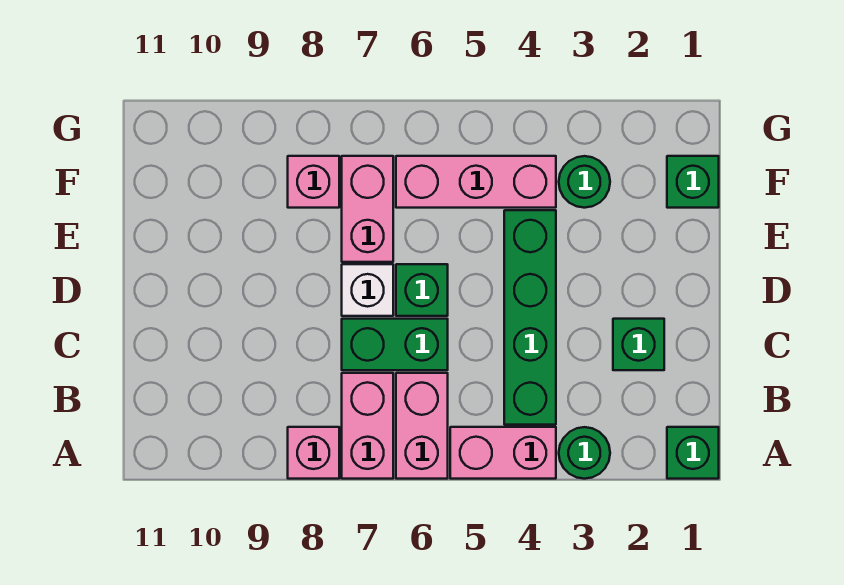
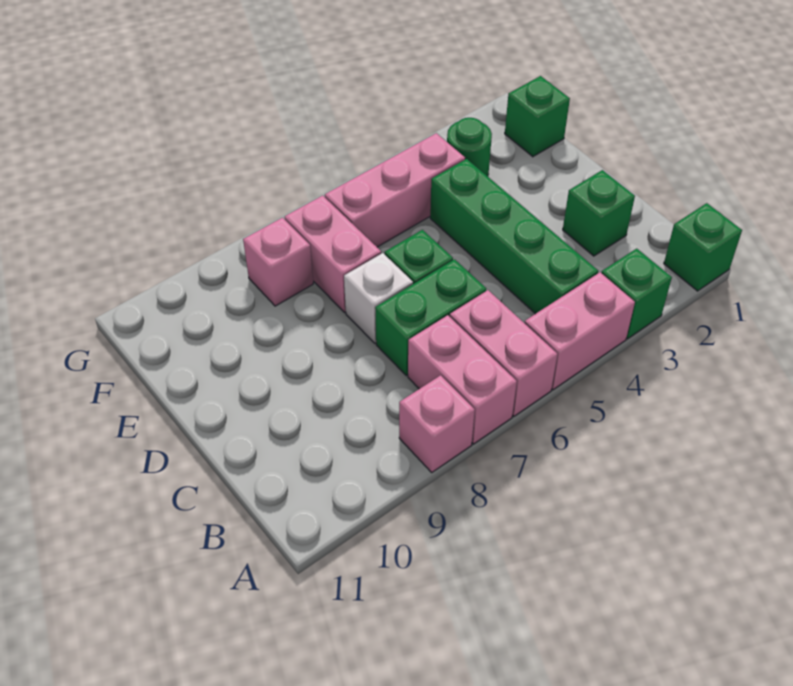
green round brick A3 level 1 -> green brick A3 level 1

